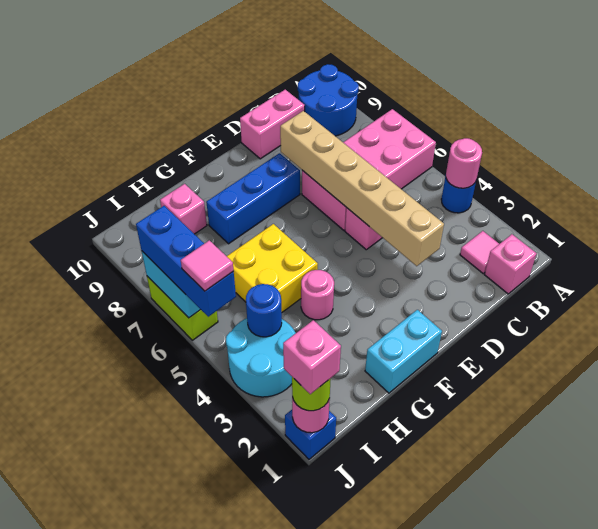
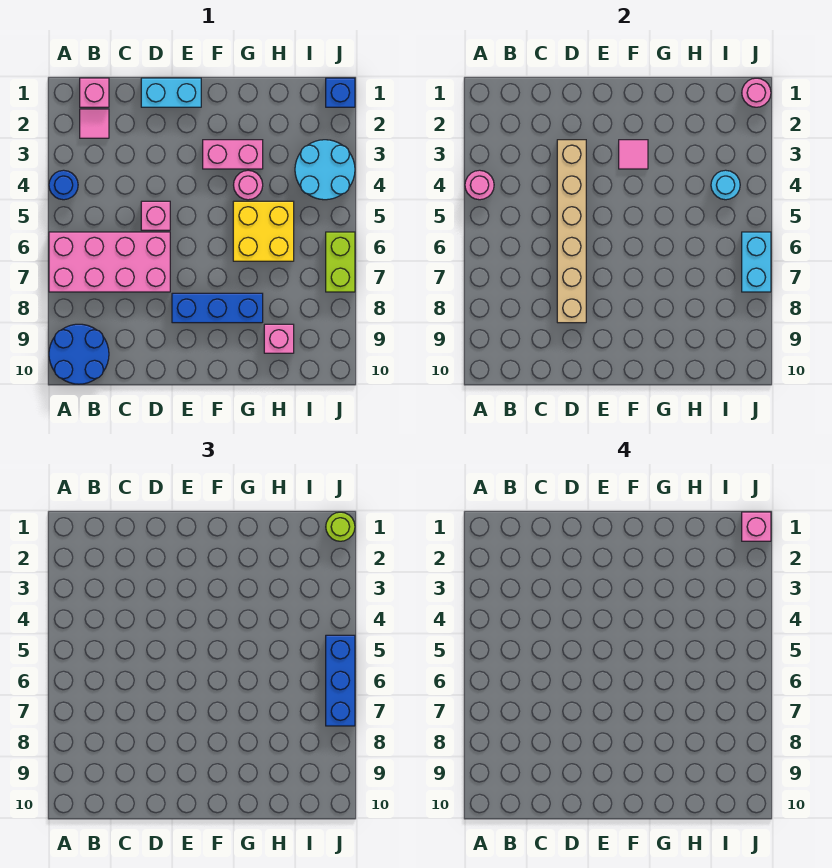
pink brick C10:D10 level 1 -> pink brick F3:G3 level 1
cyan brick F1:G1 level 1 -> cyan brick D1:E1 level 1
blue round brick I4 level 2 -> cyan round brick I4 level 2
pink tile J5 level 4 -> pink tile F3 level 2

